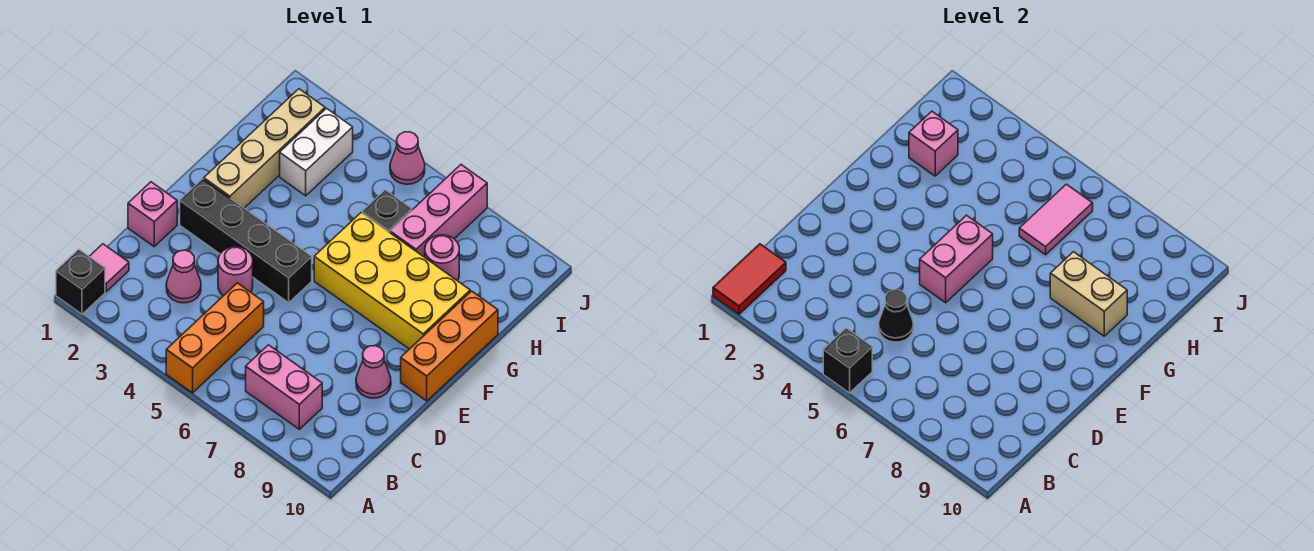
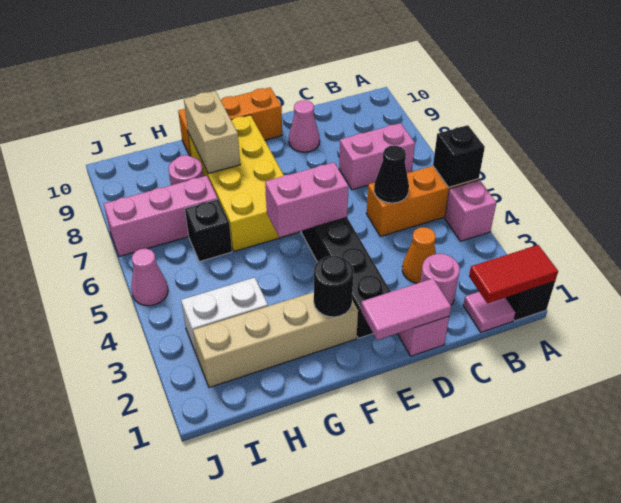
pink brick B7:B8 level 1 -> pink brick B7:C7 level 1
pink cone C3 level 1 -> orange cone C3 level 1
pink round brick D4 level 1 -> pink round brick C2 level 1
none -> black round brick F2 level 2
pink brick H2 level 2 -> pink brick A4 level 1
pink tile H6:I6 level 2 -> pink tile D1:E1 level 2

